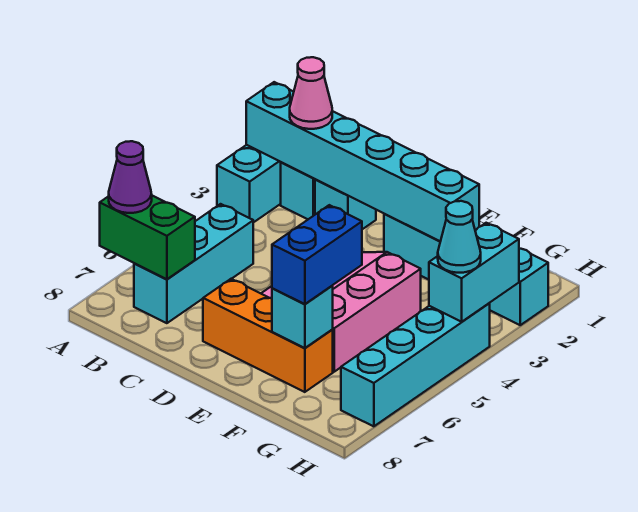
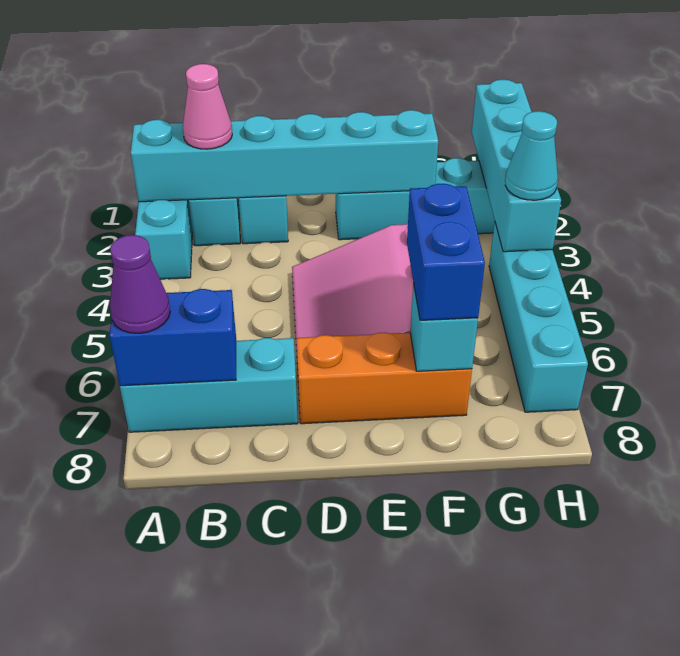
green brick A7:B7 level 2 -> blue brick A7:B7 level 2
cyan brick B5:B7 level 1 -> cyan brick A7:C7 level 1
cyan brick H3:H4 level 2 -> cyan brick H1:H4 level 2

